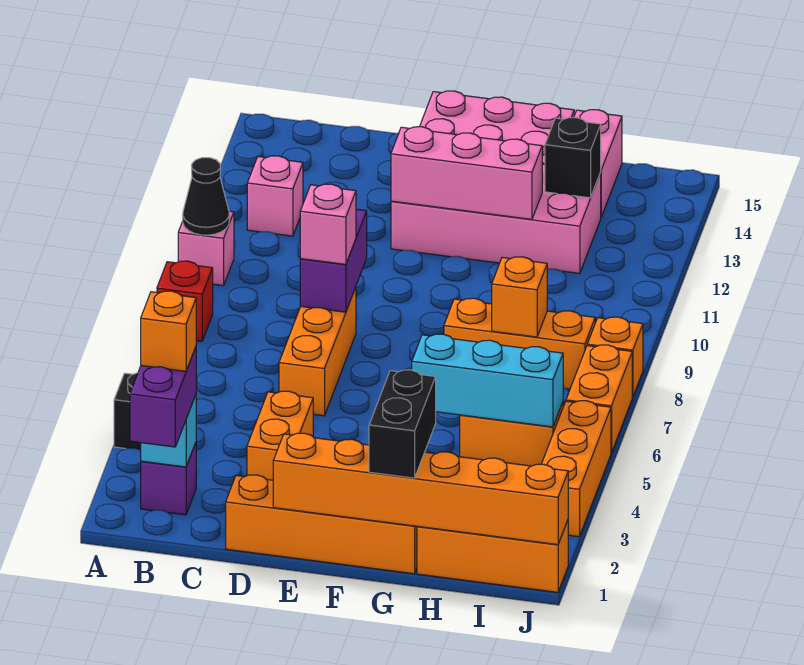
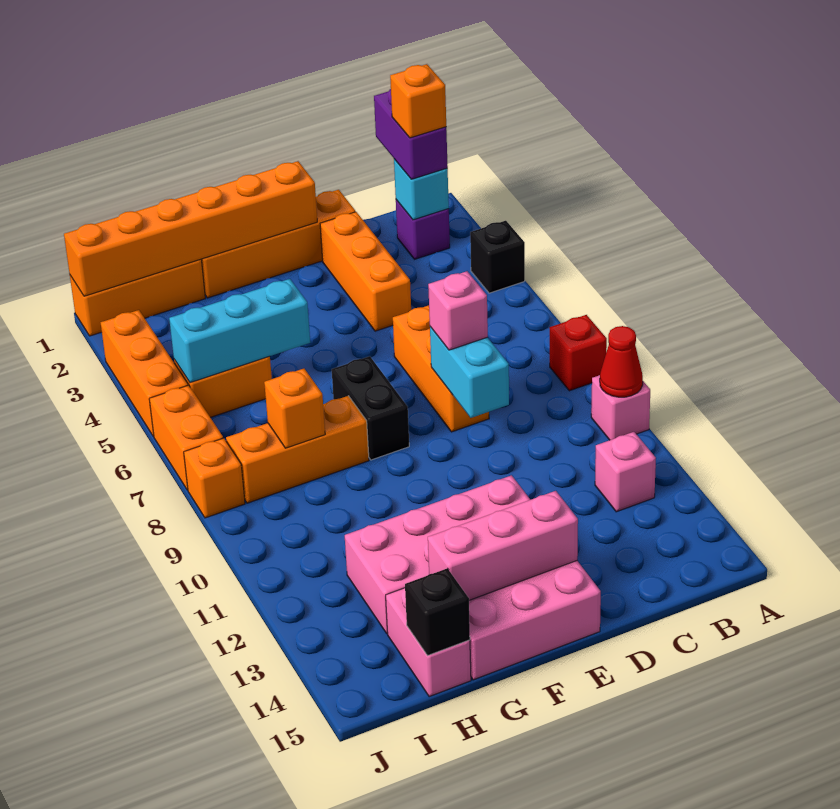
black cone A10 level 2 -> red cone A10 level 2
orange brick D3:D4 level 1 -> orange brick D2:D4 level 1
purple brick D8:D9 level 2 -> cyan brick D8:D9 level 2
pink brick E12:G12 level 2 -> pink brick E14:G14 level 2
black brick G1:G2 level 3 -> black brick F7:F8 level 1
black brick H13 level 2 -> black brick H15 level 2

